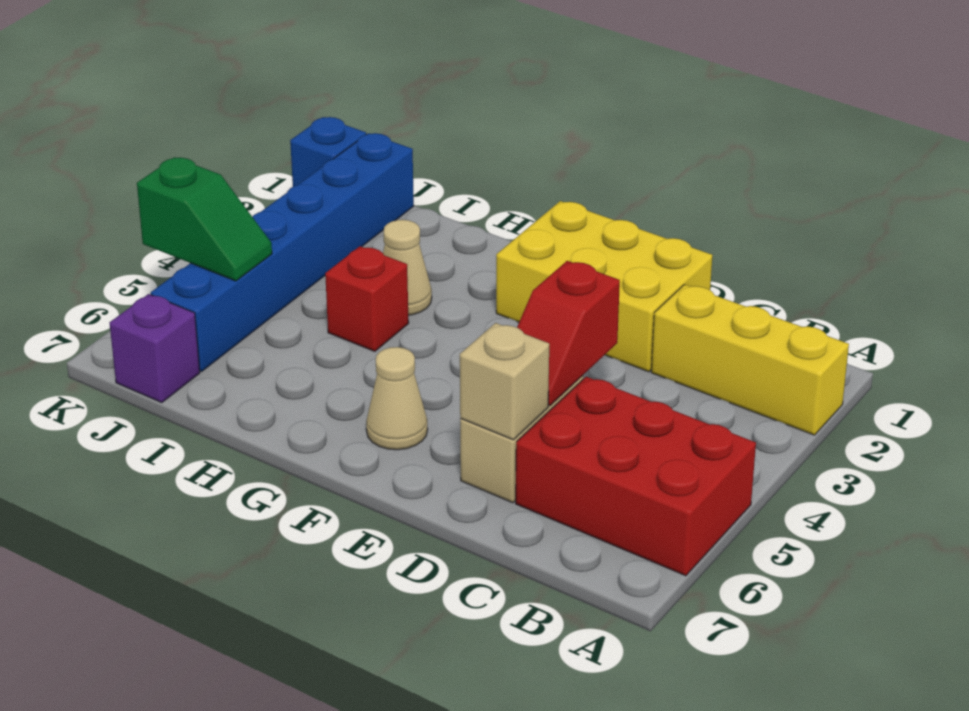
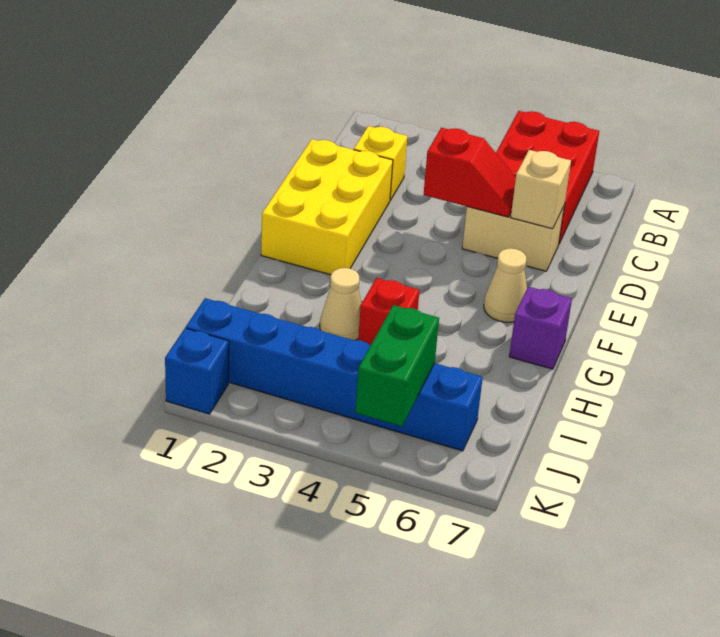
yellow brick A2:C2 level 1 -> yellow brick C2 level 1
green slope J5:K5 level 2 top K -> green brick J5:K5 level 2
purple brick J7 level 1 -> purple brick G7 level 1

